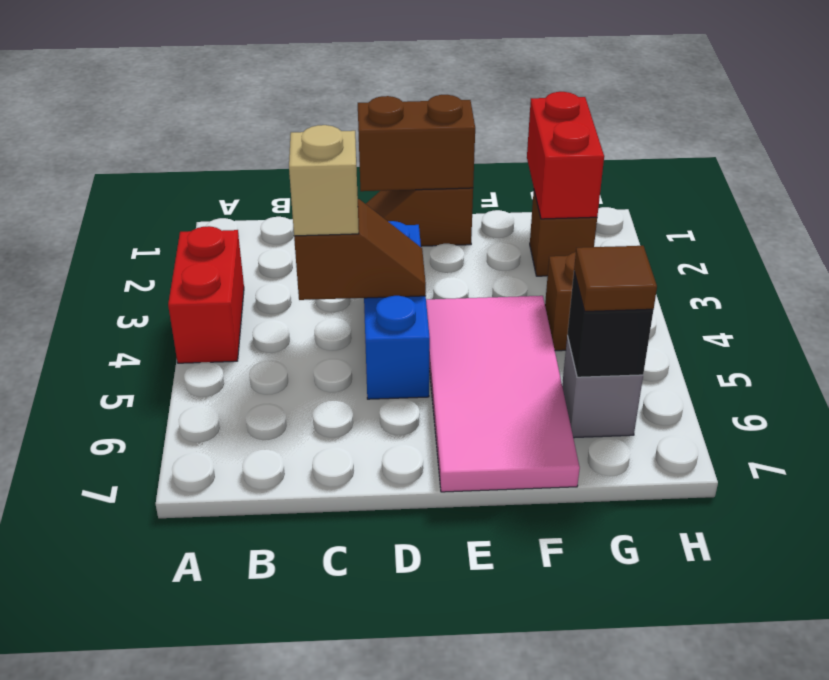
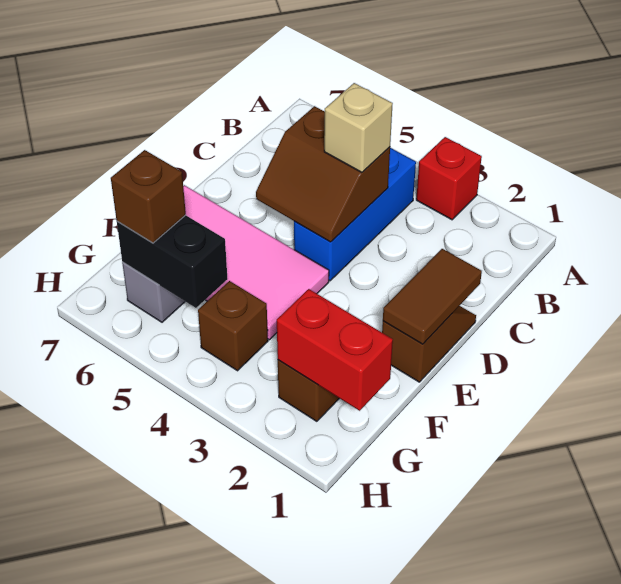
red brick A3:A4 level 1 -> red brick A3 level 1
brown slope C4:D4 level 2 top C -> brown slope C4:D5 level 2 top C
brown brick D1:E1 level 2 -> brown tile D1:E1 level 2
blue brick D3:D5 level 1 -> blue brick B4:D4 level 1
black brick G6 level 2 -> black brick G5:G6 level 2
brown tile G6 level 3 -> brown brick G6 level 3

